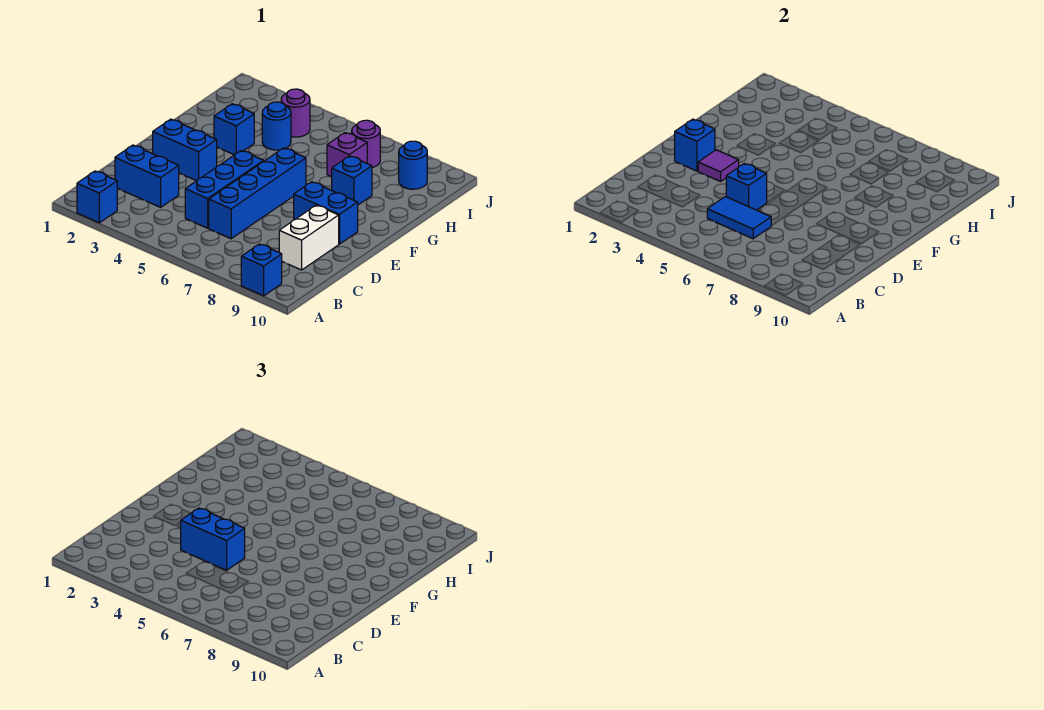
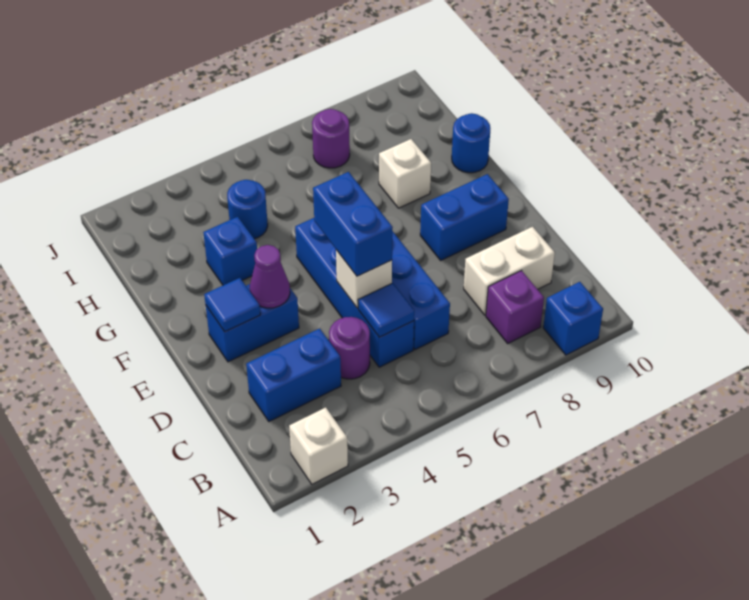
blue brick A2 level 1 -> white brick A2 level 1
blue brick C5:E5 level 1 -> blue brick C5:F5 level 1
blue tile C5:C6 level 2 -> blue tile C5 level 2
white brick C9:D9 level 1 -> white brick C8:C9 level 1
blue brick D4:D5 level 3 -> blue brick D5:E5 level 3
blue brick D5 level 2 -> white brick D5 level 2
blue brick E2 level 2 -> blue tile E2 level 2
purple tile E3 level 2 -> purple cone E3 level 2
blue brick G8 level 1 -> white brick G8 level 1
purple brick H7 level 1 -> purple brick B8 level 1
purple round brick I4 level 1 -> purple round brick C4 level 1
blue round brick I9 level 1 -> blue round brick G10 level 1

